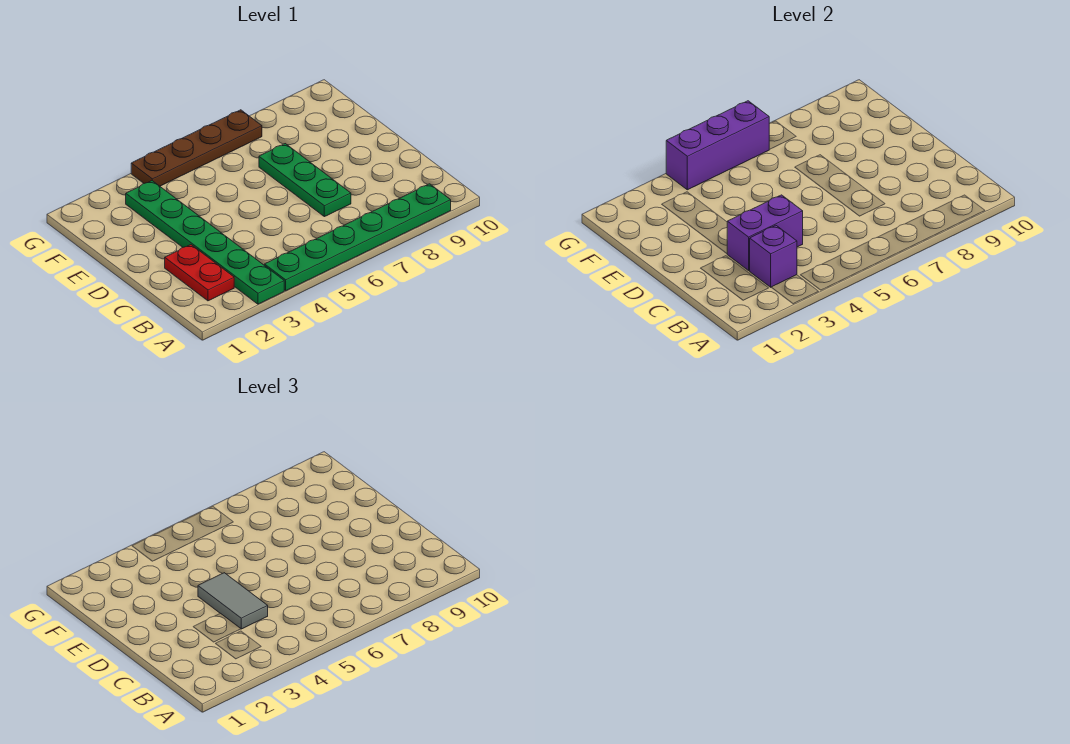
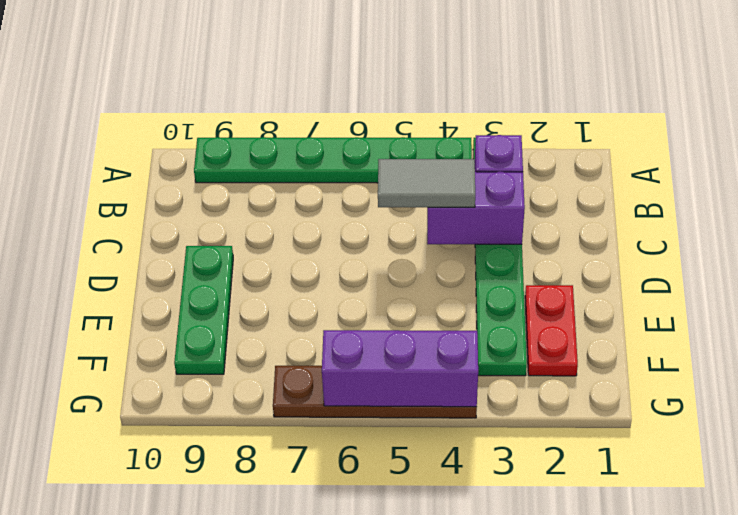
red plate B2:C2 level 1 -> red plate E2:F2 level 1
grey tile C4:D4 level 3 -> grey tile C4:C5 level 3
green plate C7:E7 level 1 -> green plate D9:F9 level 1

